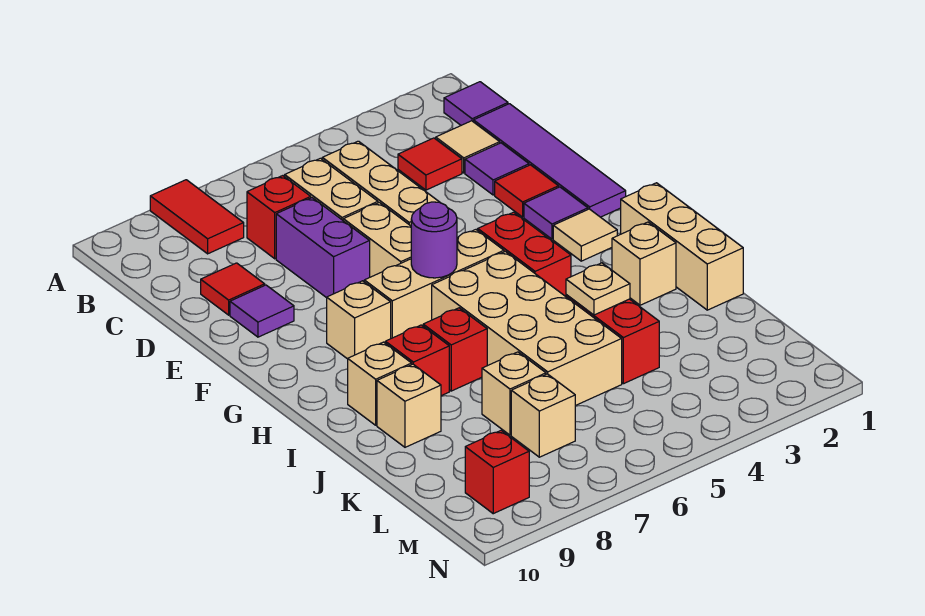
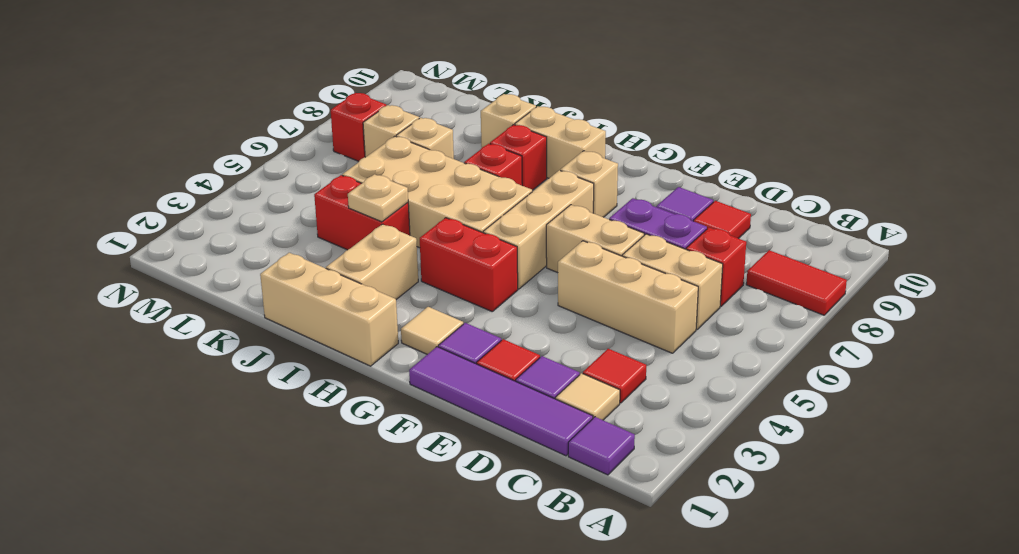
purple round brick G6 level 2 -> none
tan brick I2 level 1 -> tan brick I2:I3 level 1
tan brick I9 level 1 -> tan brick H9:I9 level 1
red brick M9 level 1 -> red brick M7 level 1

